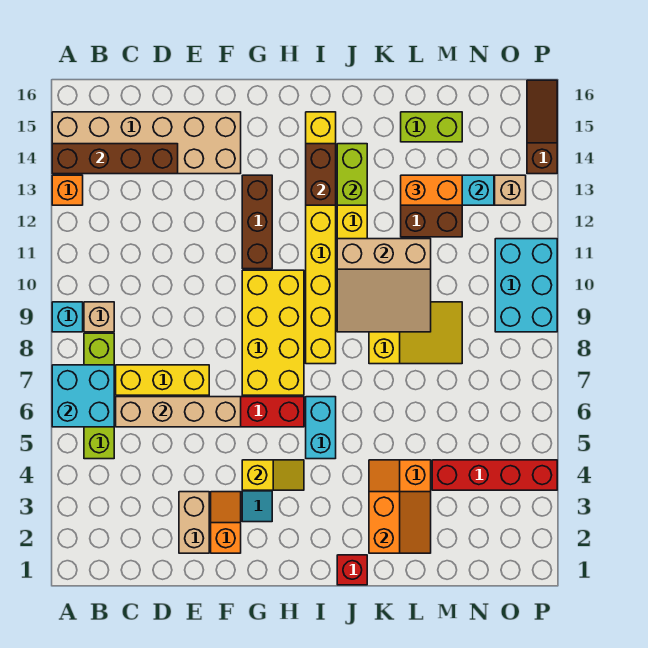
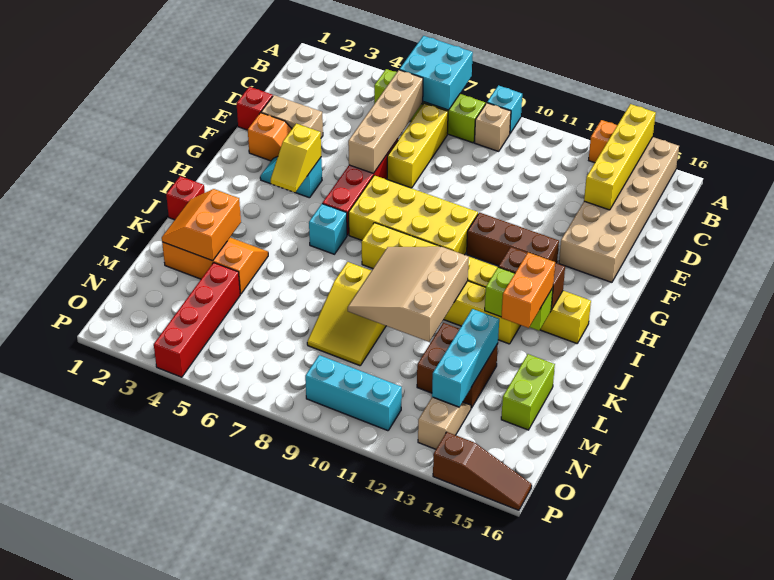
brown brick A14:D14 level 2 -> yellow brick A14:D14 level 2
none -> red brick E1 level 1
cyan brick I5:I6 level 1 -> cyan brick I6 level 1
orange slope K2:L3 level 2 top K -> orange slope K2:L3 level 2 top 3
orange brick L13:M13 level 3 -> orange brick J14:K14 level 3
cyan brick O9:P11 level 1 -> cyan brick O9:O11 level 1

